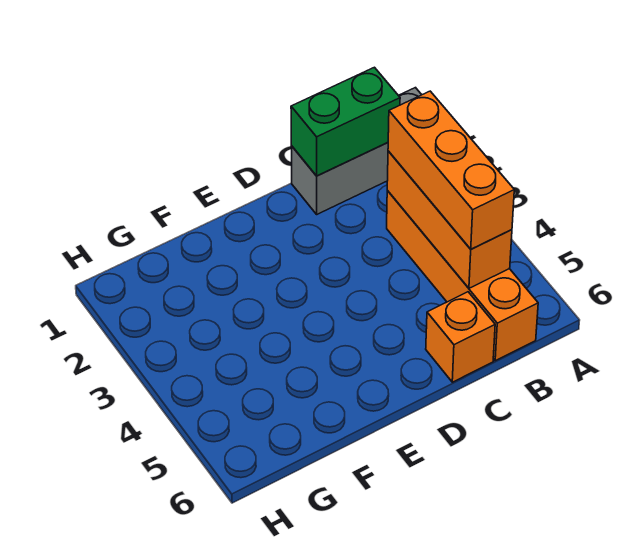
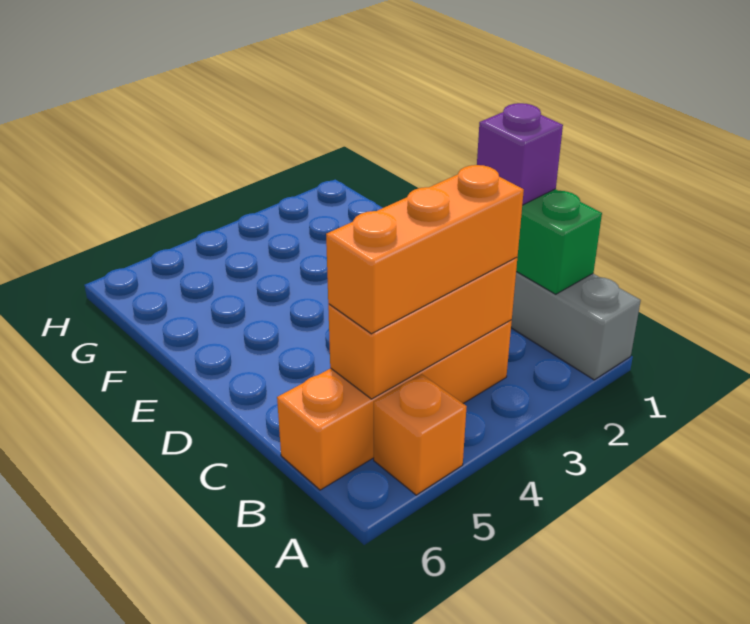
none -> purple brick C1 level 3
orange brick C6 level 1 -> orange brick A5 level 1

